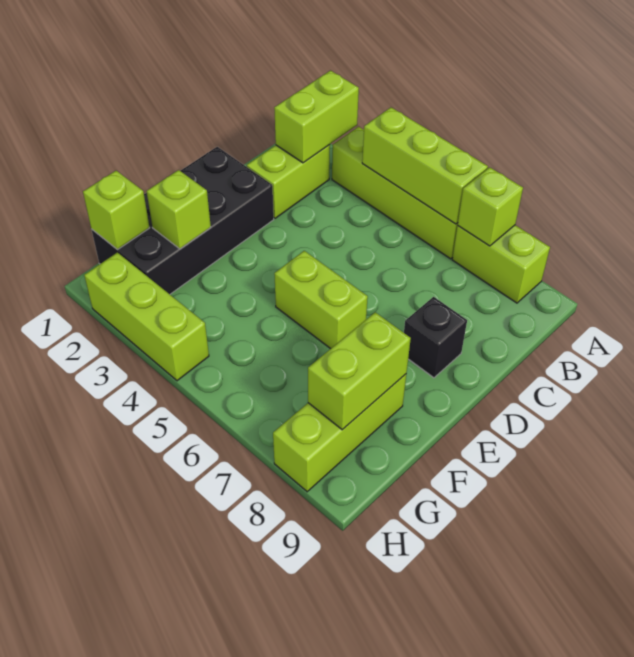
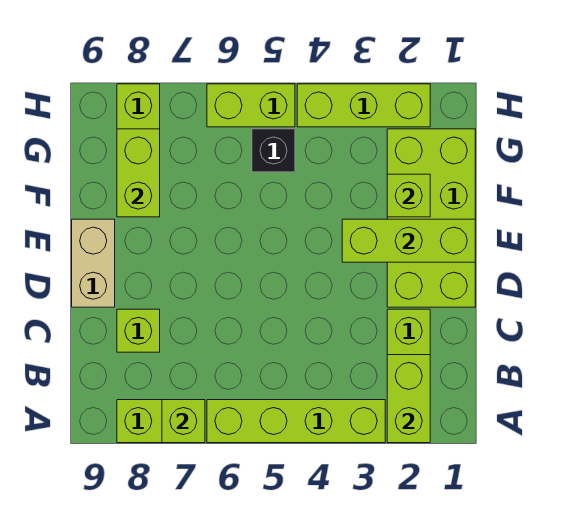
lime brick A4:A6 level 2 -> lime brick E1:E3 level 2
black brick D1:G2 level 1 -> lime brick D1:G2 level 1
black brick D8 level 1 -> black brick G5 level 1
none -> tan brick D9:E9 level 1
lime brick E5:E6 level 1 -> lime brick H5:H6 level 1
lime brick G1 level 2 -> lime brick C8 level 1

